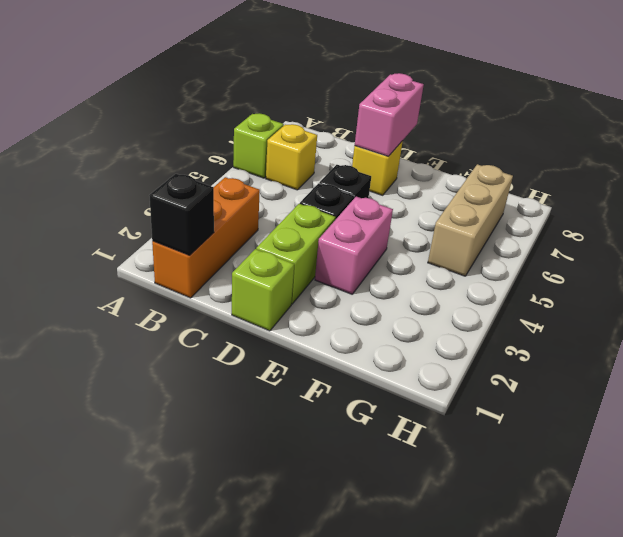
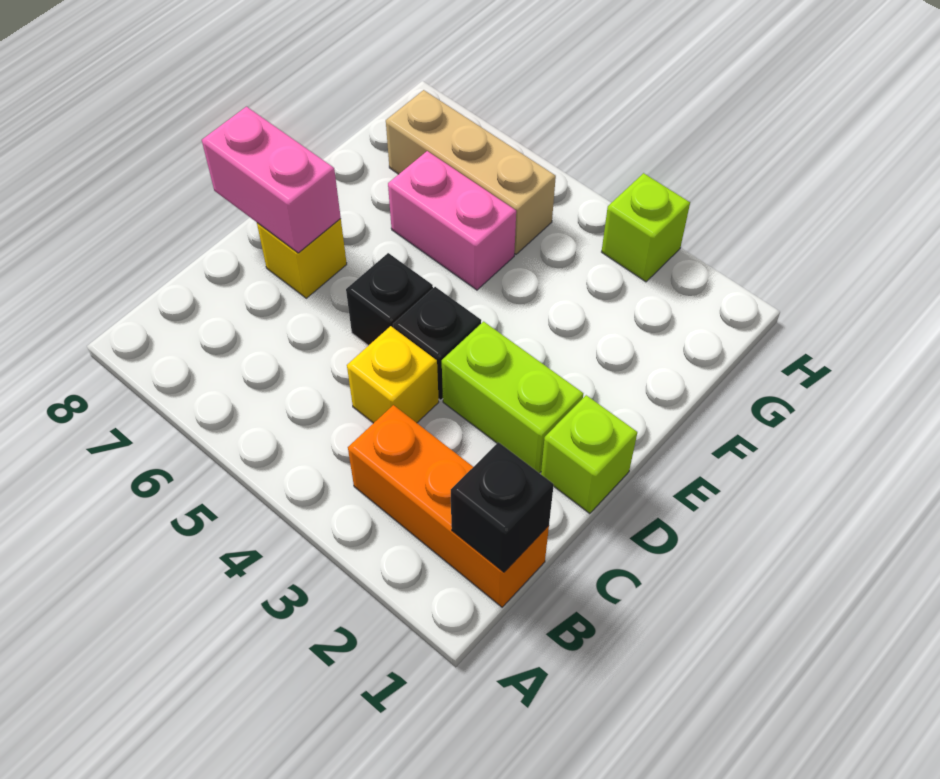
lime brick A6 level 1 -> lime brick H3 level 1
yellow brick B6 level 1 -> yellow brick C4 level 1
pink brick E3:E4 level 1 -> pink brick F5:F6 level 1

